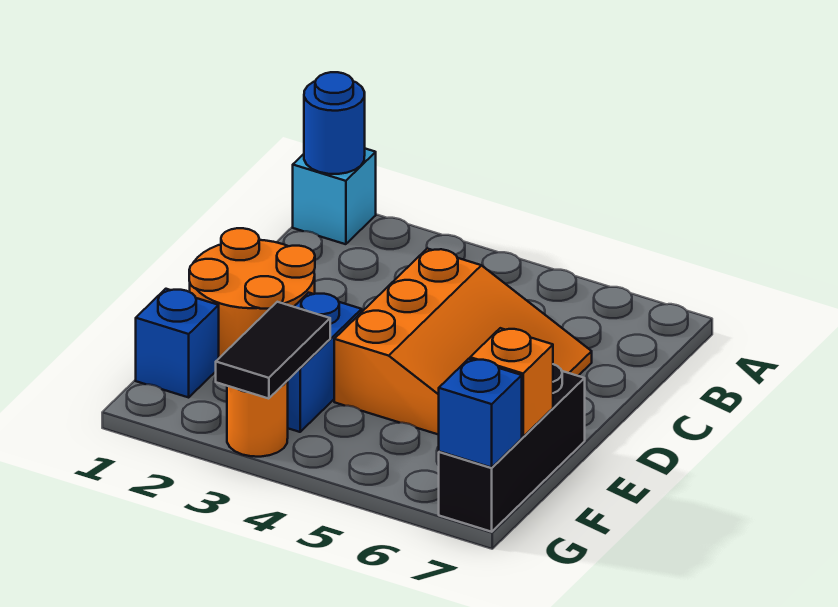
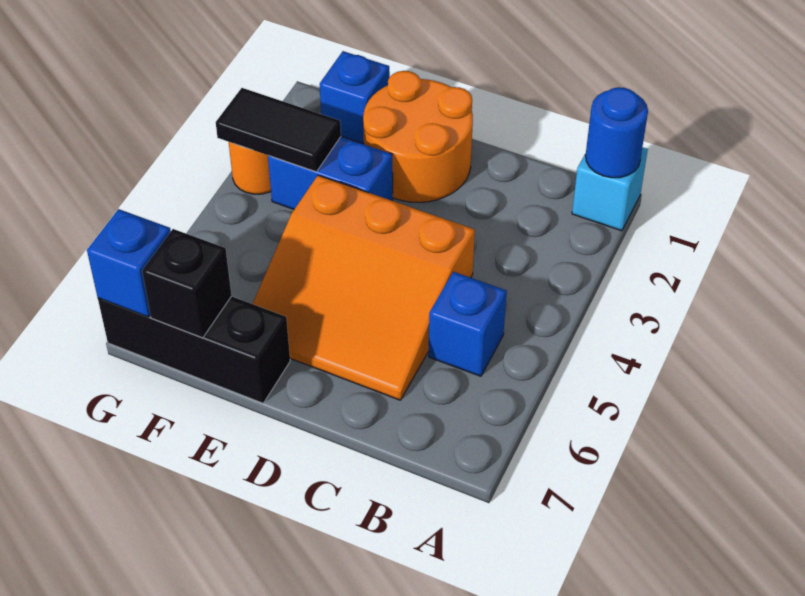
none -> blue brick B5 level 1
orange brick F7 level 2 -> black brick F7 level 2

